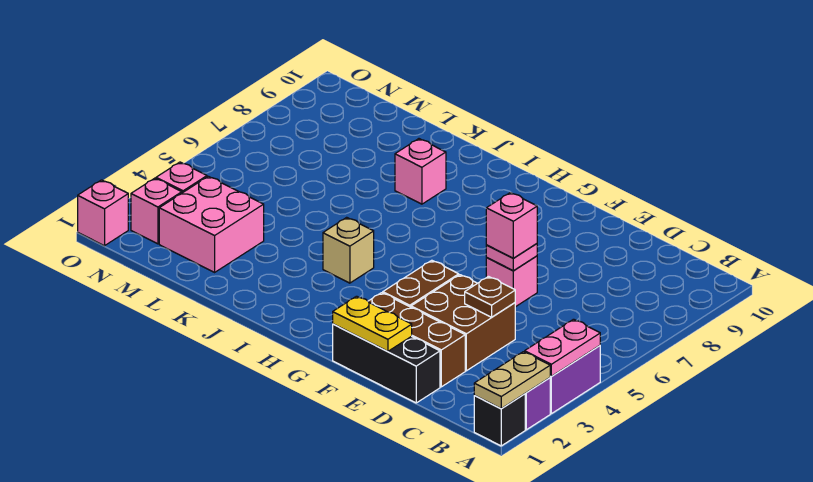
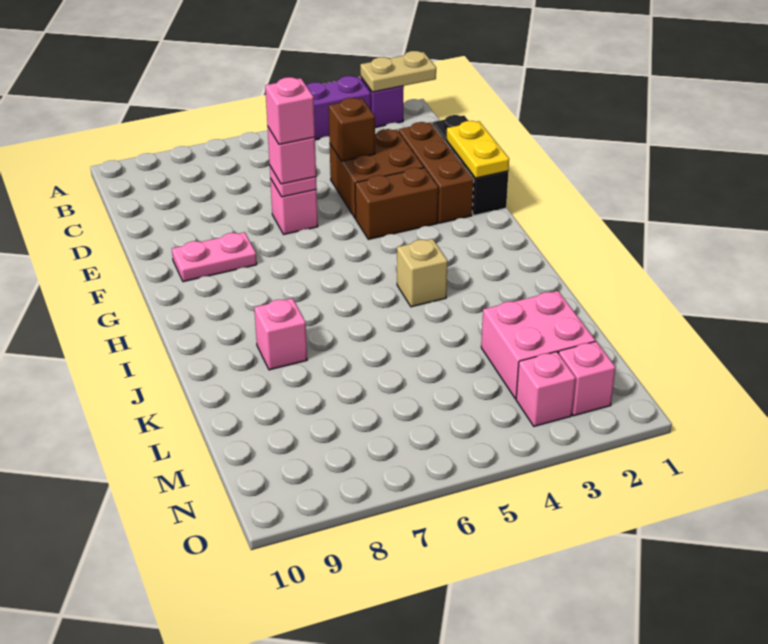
black brick A1 level 1 -> none
pink plate A3:A4 level 2 -> pink plate F8:F9 level 1
brown plate D4 level 2 -> brown brick D4 level 2
pink brick O1 level 1 -> pink brick E6 level 4

